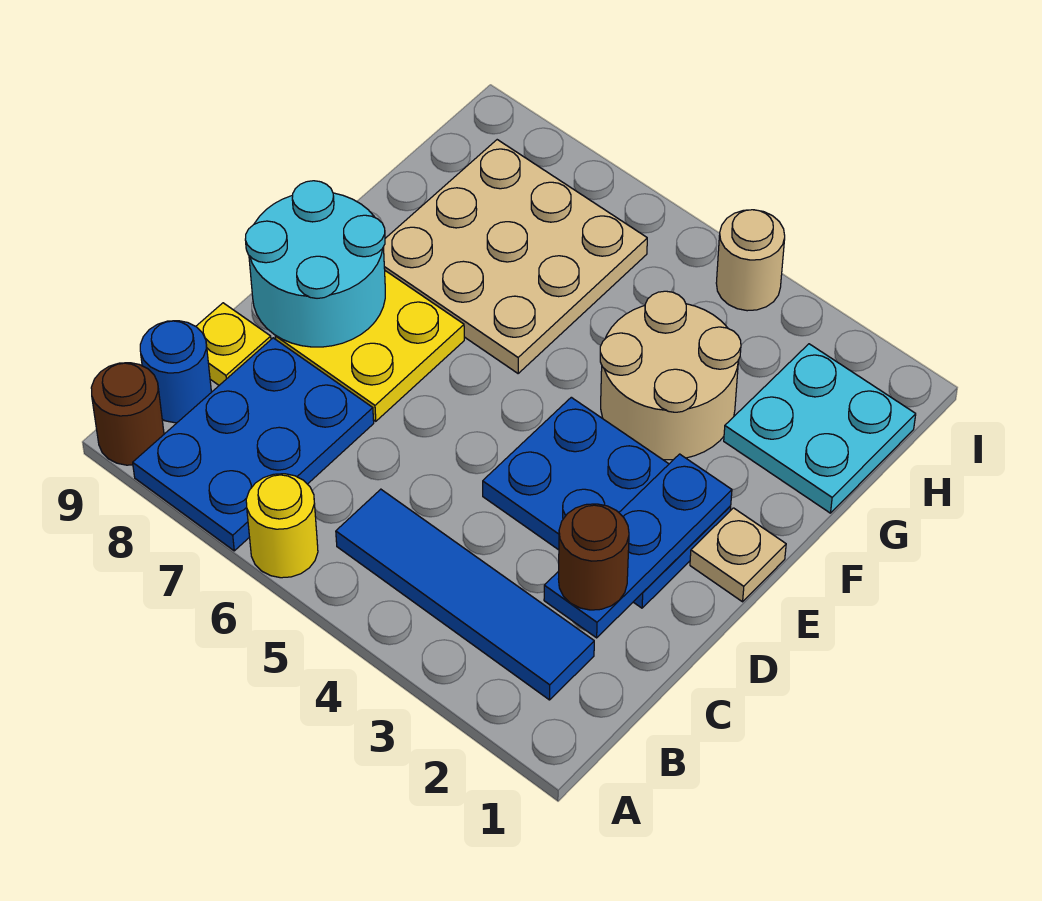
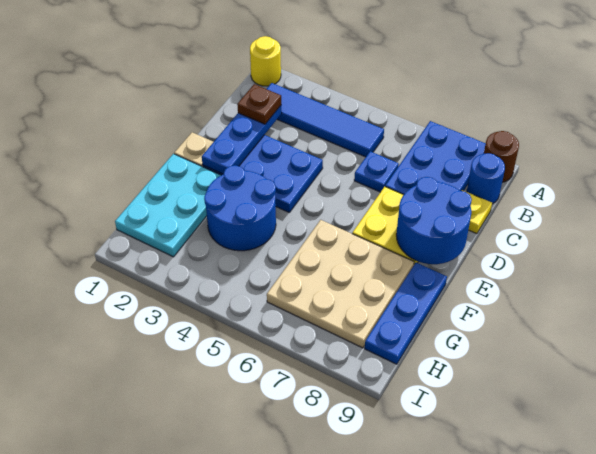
yellow round brick A6 level 1 -> yellow round brick A1 level 1
brown round brick C2 level 3 -> brown plate C2 level 3
none -> blue plate C6 level 1
cyan round brick D8:E9 level 2 -> blue round brick D8:E9 level 2
tan round brick F3:G4 level 1 -> blue round brick F3:G4 level 1
none -> blue plate F9:H9 level 1
cyan plate G1:H2 level 1 -> cyan plate F1:H2 level 1
tan round brick I4 level 1 -> none

